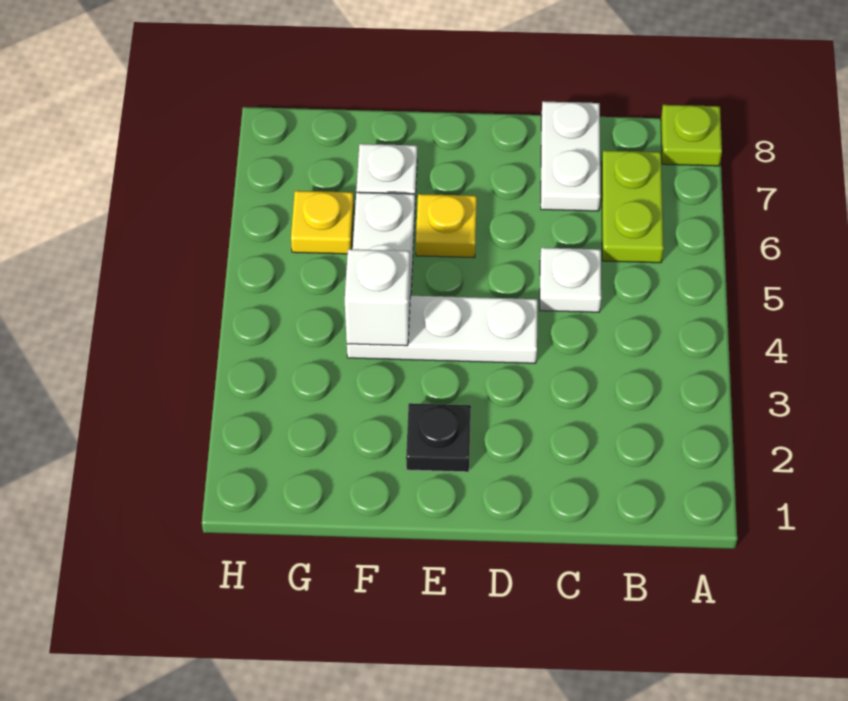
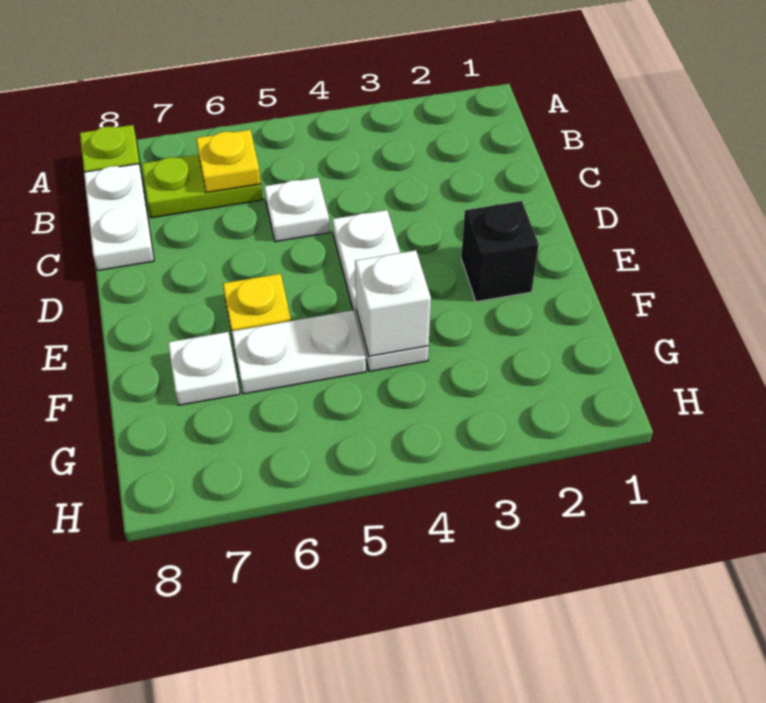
white plate C7:C8 level 1 -> white plate B8:C8 level 1
black plate E2 level 1 -> black brick E2 level 1
yellow plate G6 level 1 -> yellow plate B6 level 2

